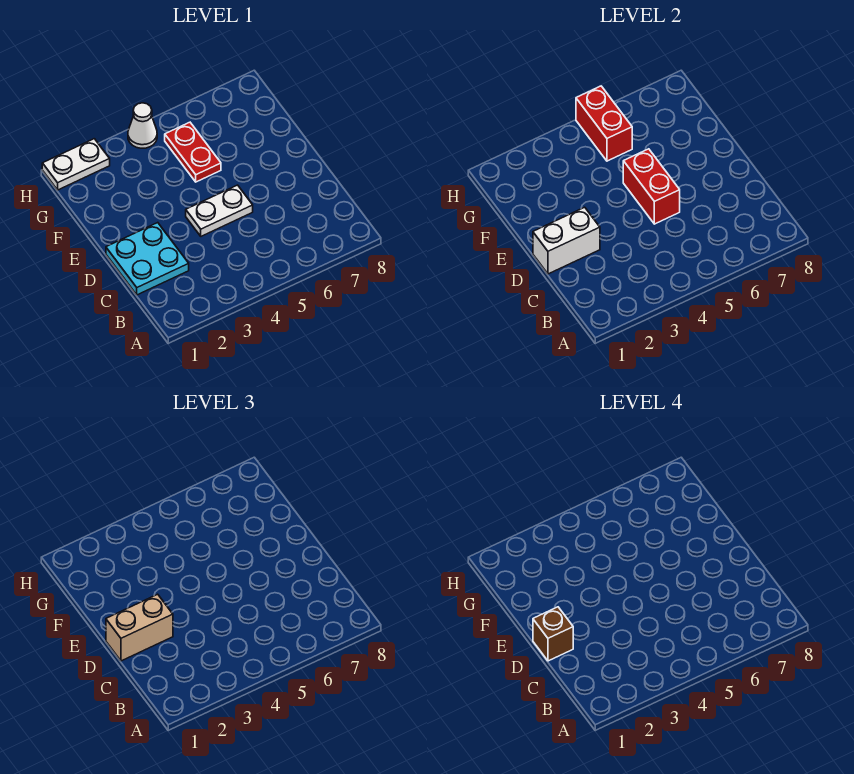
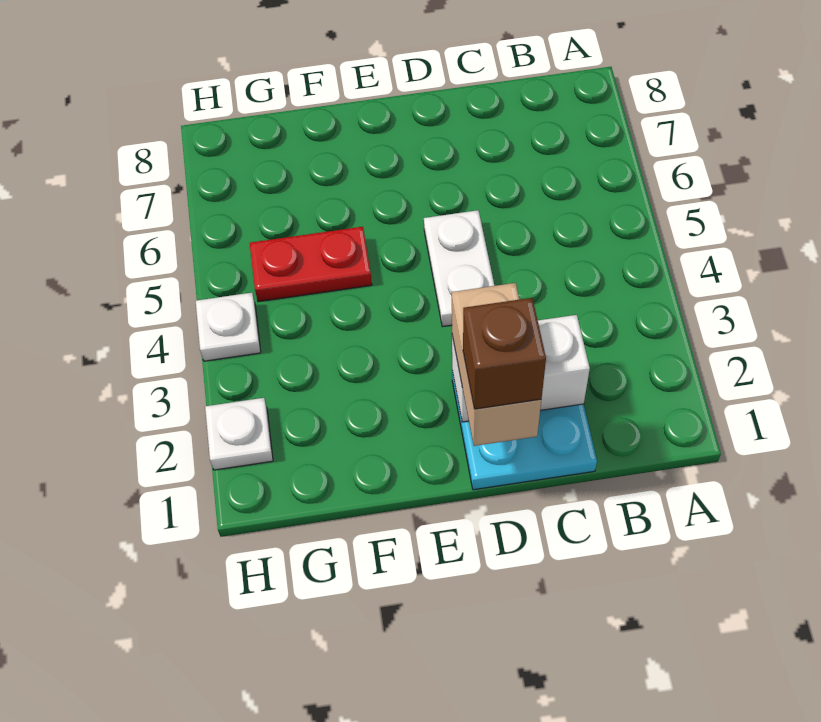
white brick D1:D2 level 2 -> white brick C2:D2 level 2
red brick D5:E5 level 2 -> none
red brick G5:H5 level 2 -> none
white plate H1:H2 level 1 -> white plate H2 level 1
white cone H4 level 1 -> white plate H4 level 1

